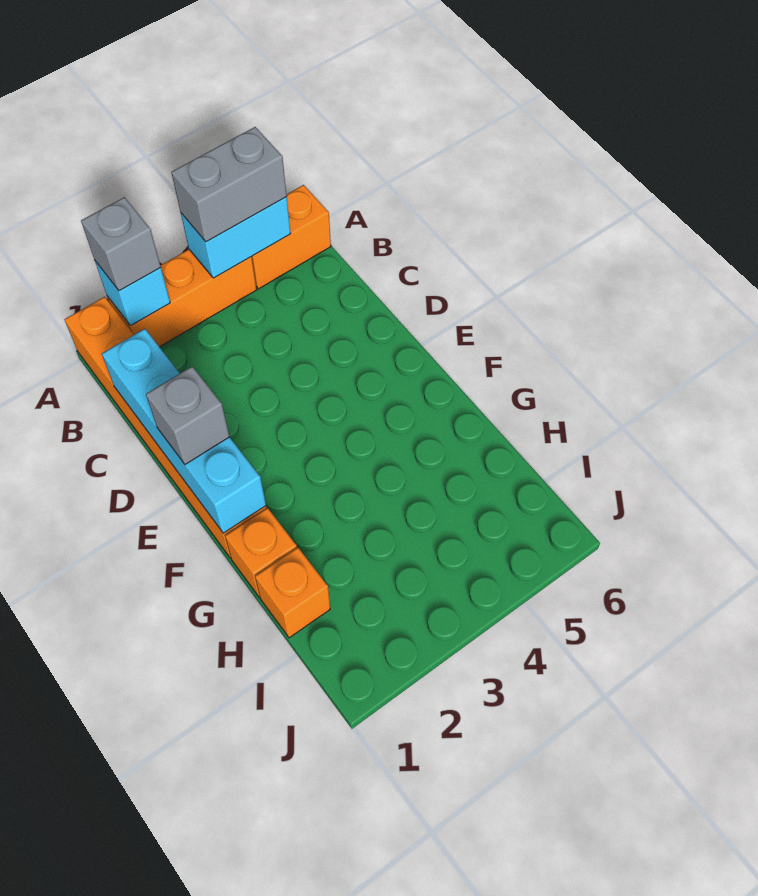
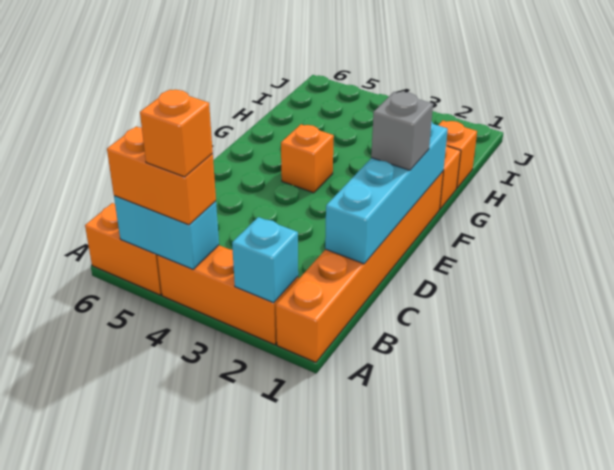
grey brick A2 level 3 -> none
grey brick A4:A5 level 3 -> orange brick A4:A5 level 3
none -> orange brick A4 level 4
none -> orange brick F4 level 1

